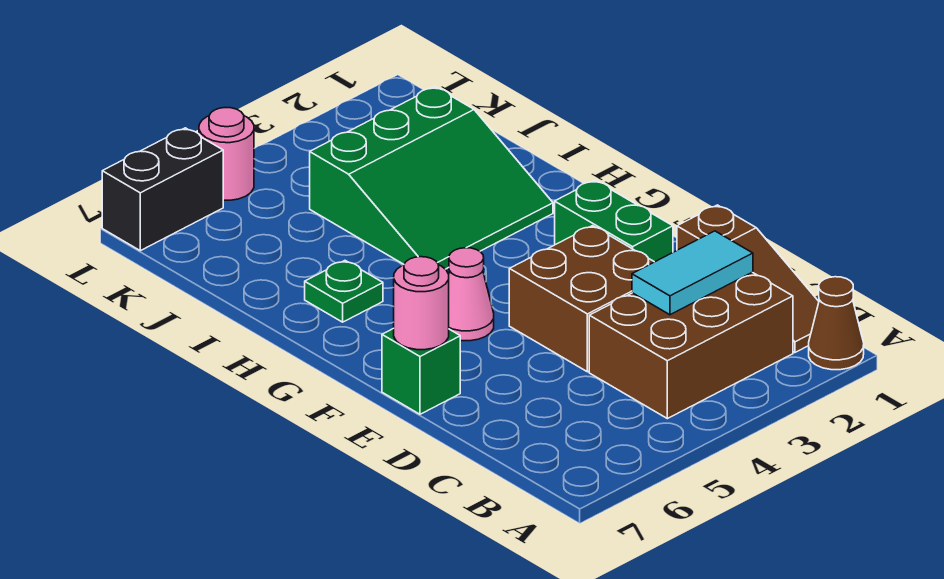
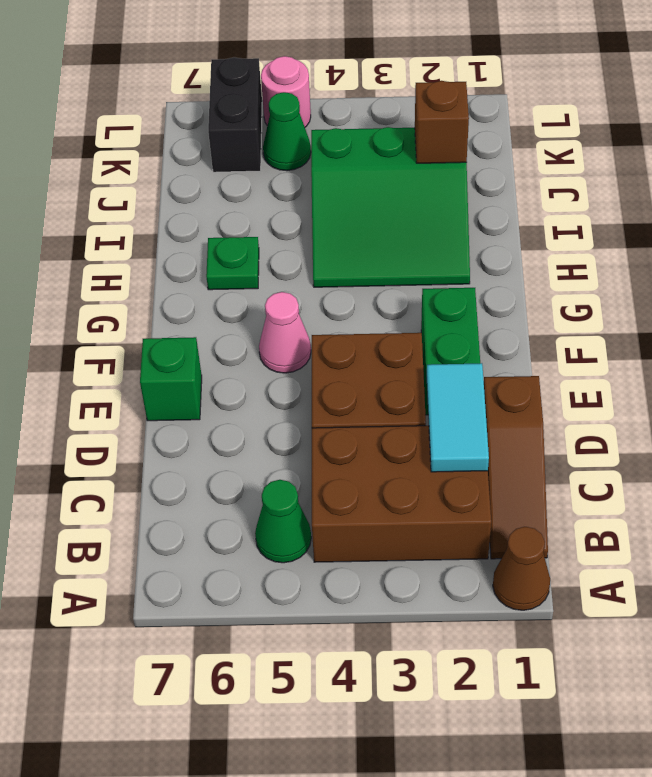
none -> green cone B5 level 1
cyan tile C2:C3 level 2 -> cyan tile C2:D2 level 2
pink round brick E7 level 2 -> none
none -> brown brick J2 level 2
none -> green cone K5 level 1
black brick L6:L7 level 1 -> black brick K6:L6 level 1

